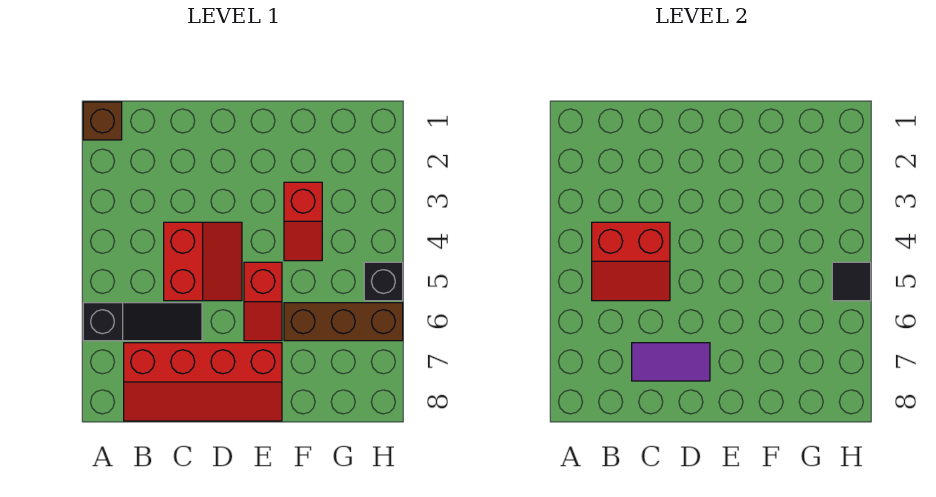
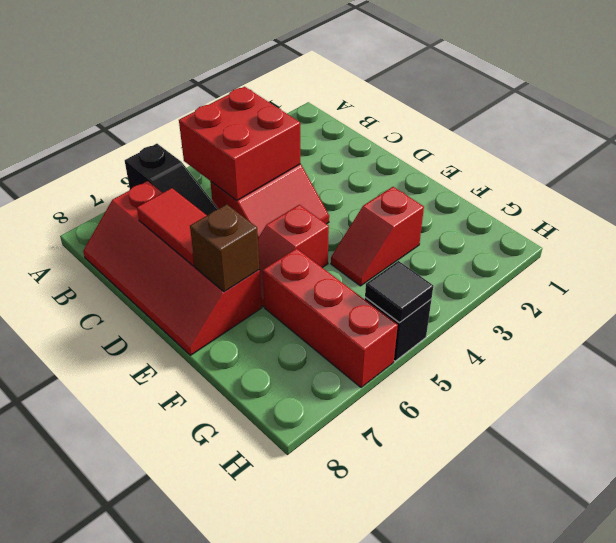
brown brick A1 level 1 -> brown brick E7 level 2
red slope B4:C5 level 2 top 4 -> red brick B4:C5 level 2
purple tile C7:D7 level 2 -> red tile C7:D7 level 2
brown brick F6:H6 level 1 -> red brick F6:H6 level 1

